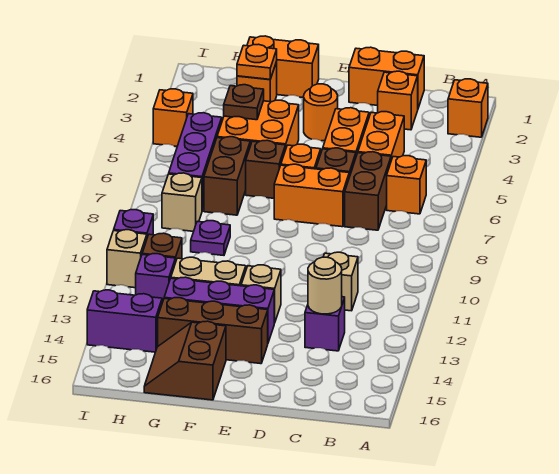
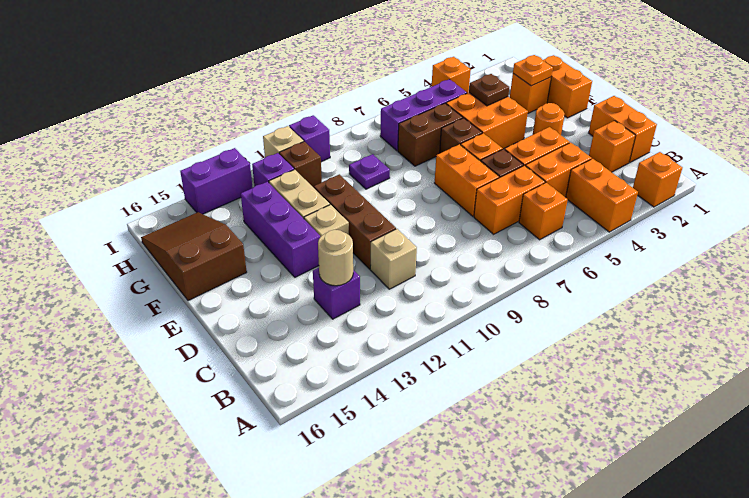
none -> orange brick A4:B4 level 1
brown brick C6:C7 level 1 -> orange brick C6:C7 level 1
brown brick E14:G14 level 1 -> brown brick D11:F11 level 1
brown slope F15:G16 level 1 top F -> brown slope F15:H16 level 1 top F
tan brick H8 level 1 -> none
purple brick H14:I14 level 1 -> purple brick I13:I14 level 1

